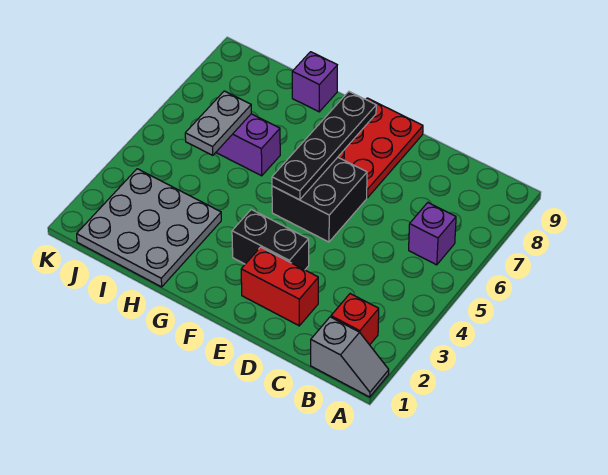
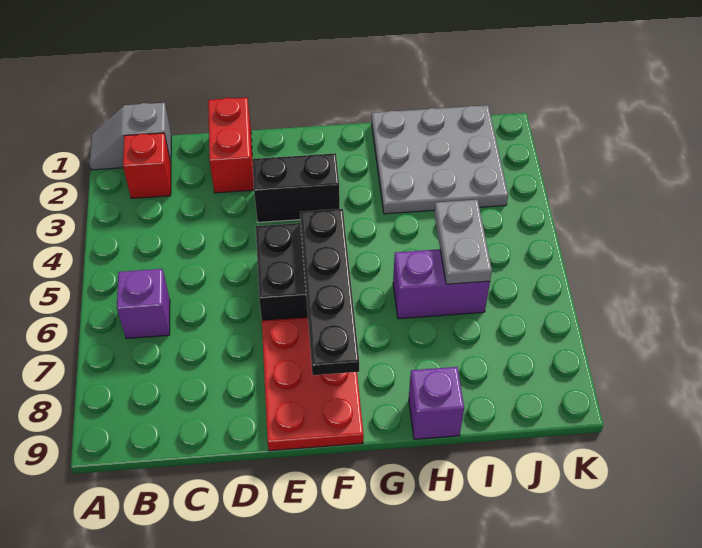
red brick D2:E2 level 1 -> red brick D1:D2 level 1

